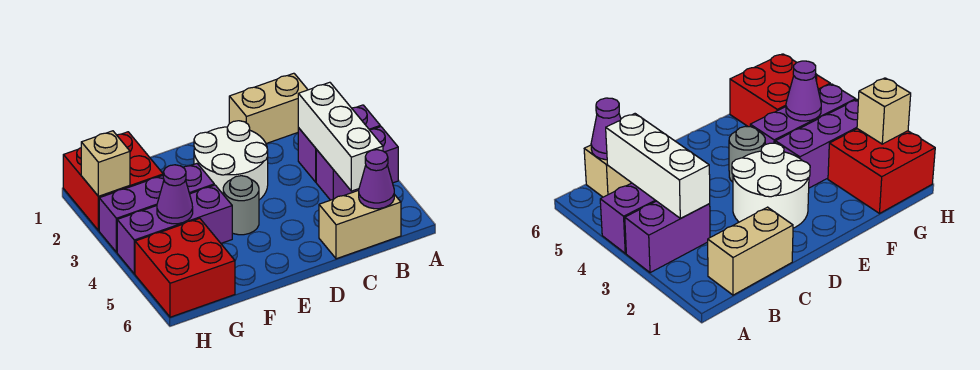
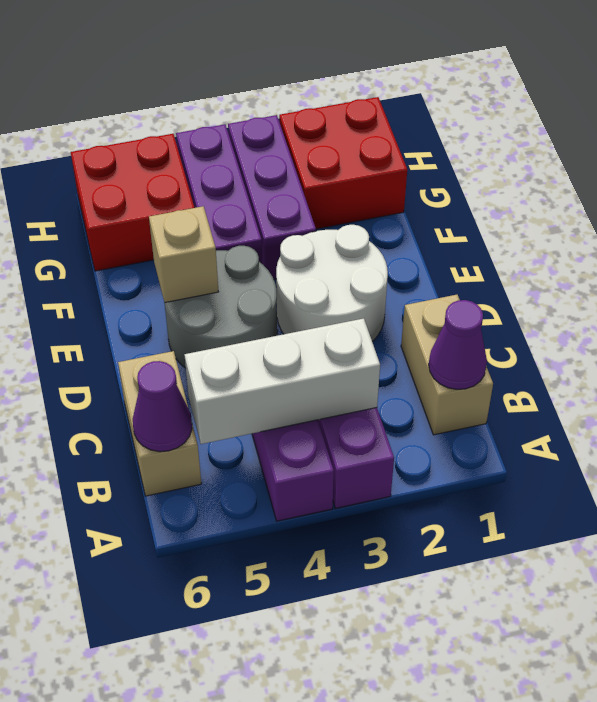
grey round brick E4 level 1 -> grey round brick D4:E5 level 1
purple cone G4 level 2 -> purple cone B1 level 2
tan brick H2 level 2 -> tan brick E5 level 2

